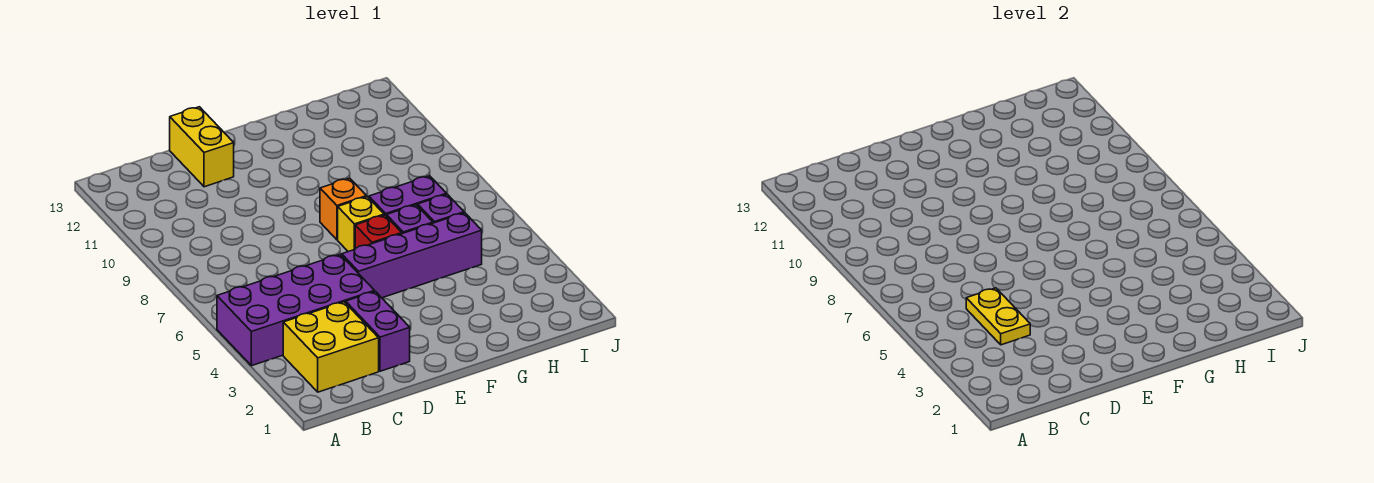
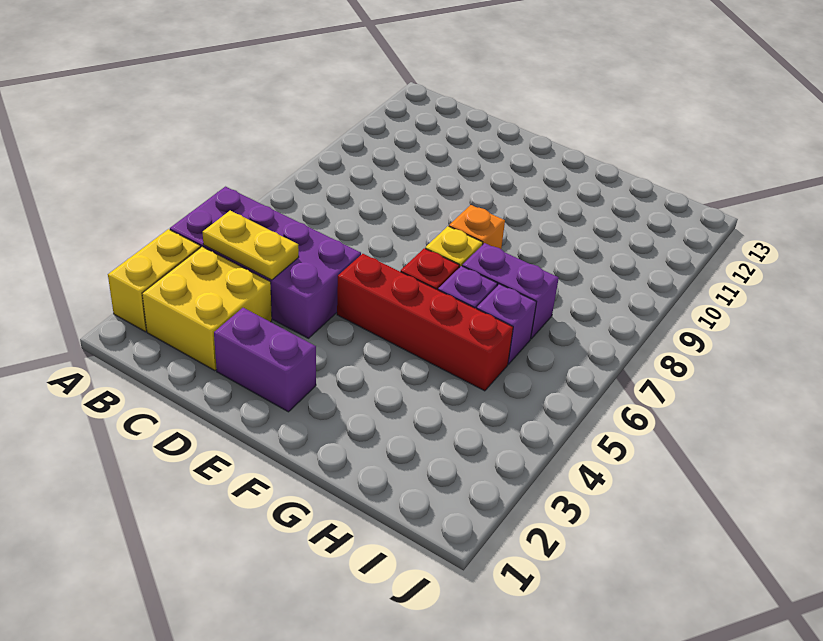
yellow plate C4:C5 level 2 -> yellow plate B4:C4 level 2
purple brick D2:D3 level 1 -> purple brick D2:E2 level 1
yellow brick D12:D13 level 1 -> yellow brick A2:A3 level 1
purple brick E5:H5 level 1 -> red brick E5:H5 level 1

